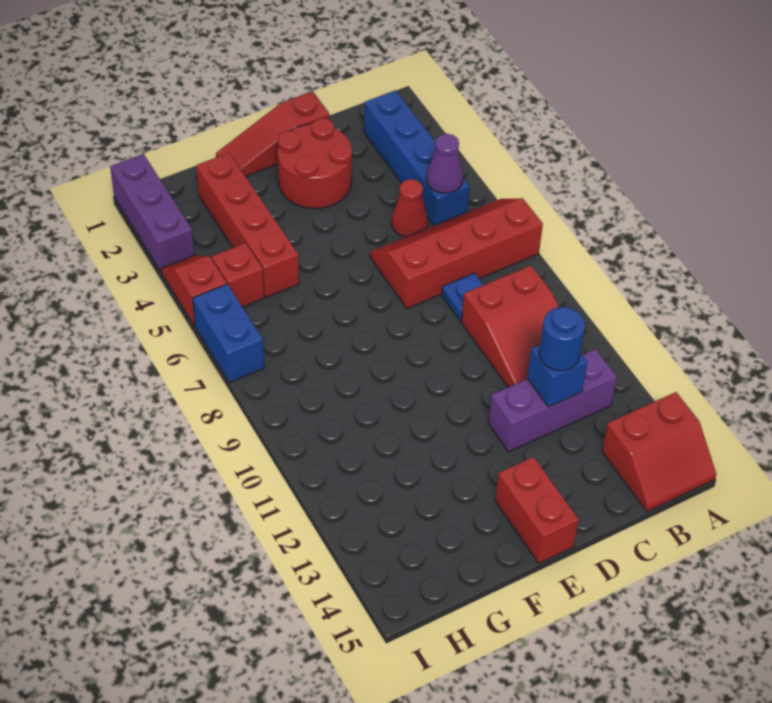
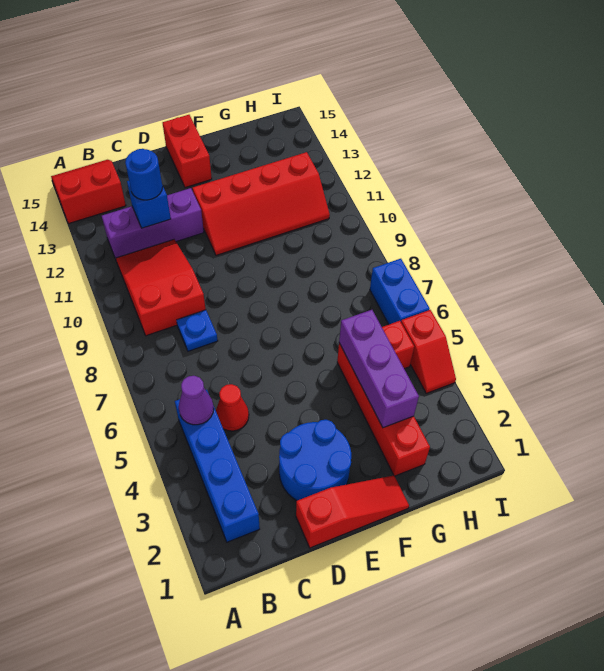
red slope A6:D7 level 1 top 7 -> red slope E11:H12 level 1 top 12
red round brick D2:E3 level 1 -> blue round brick D2:E3 level 1
purple brick I1:I3 level 1 -> purple brick G3:G5 level 2

